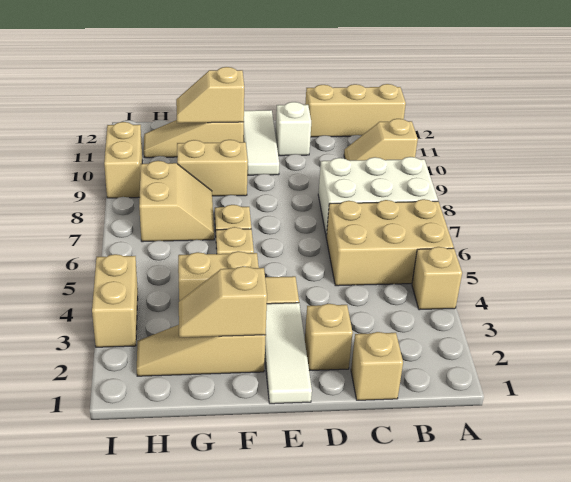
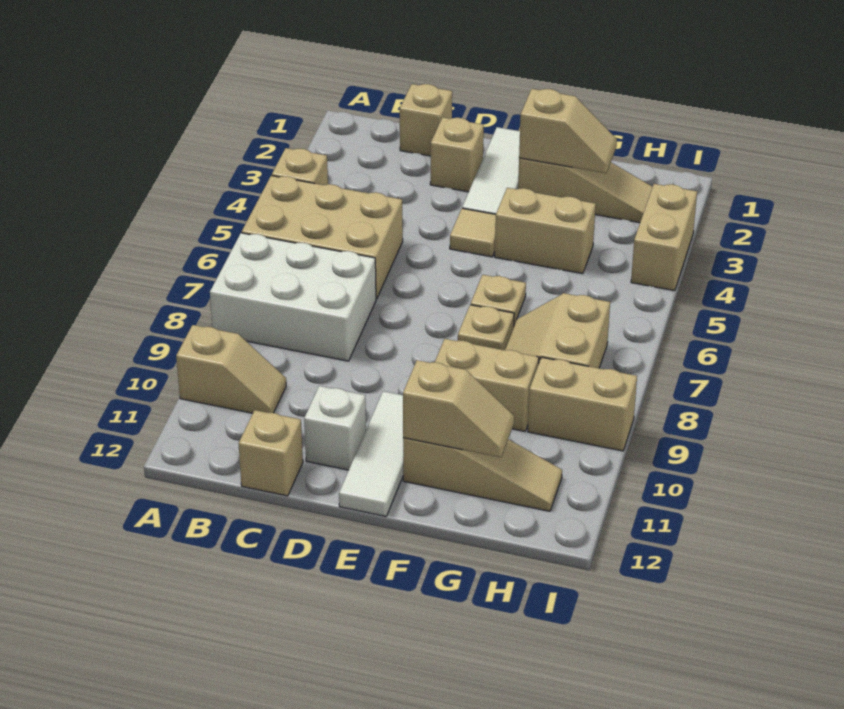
tan brick A12:C12 level 1 -> tan brick C12 level 1
tan brick I9:I10 level 1 -> tan brick H9:I9 level 1

